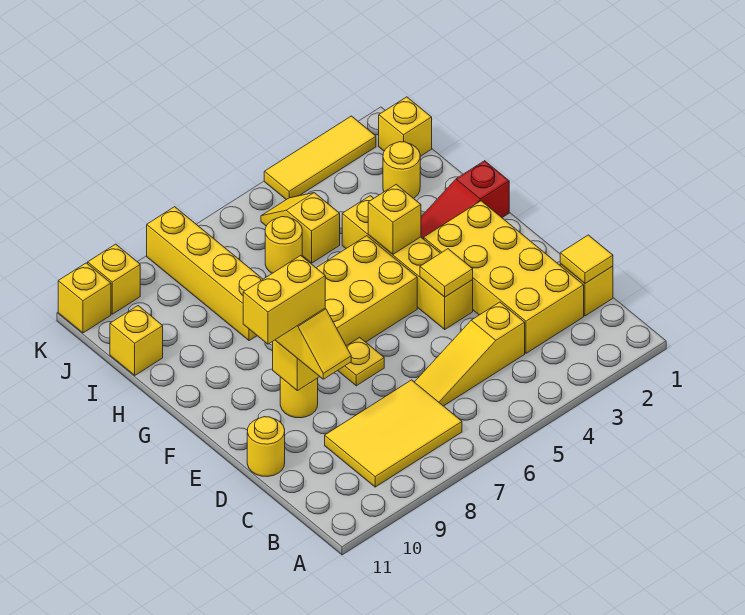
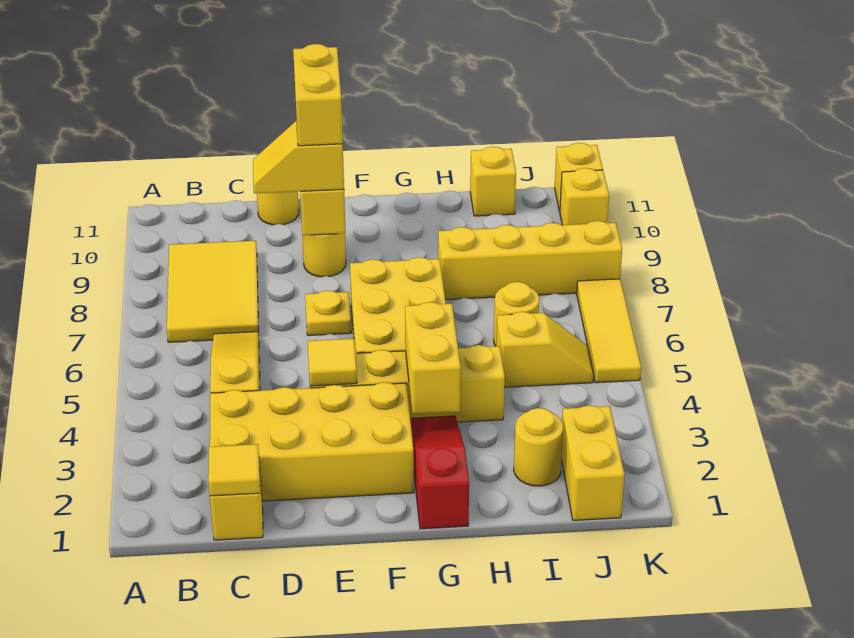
yellow brick G4 level 2 -> yellow brick G3:G4 level 2
yellow brick J1 level 1 -> yellow brick J1:J2 level 1
yellow tile K2:K4 level 1 -> yellow tile K5:K7 level 1

